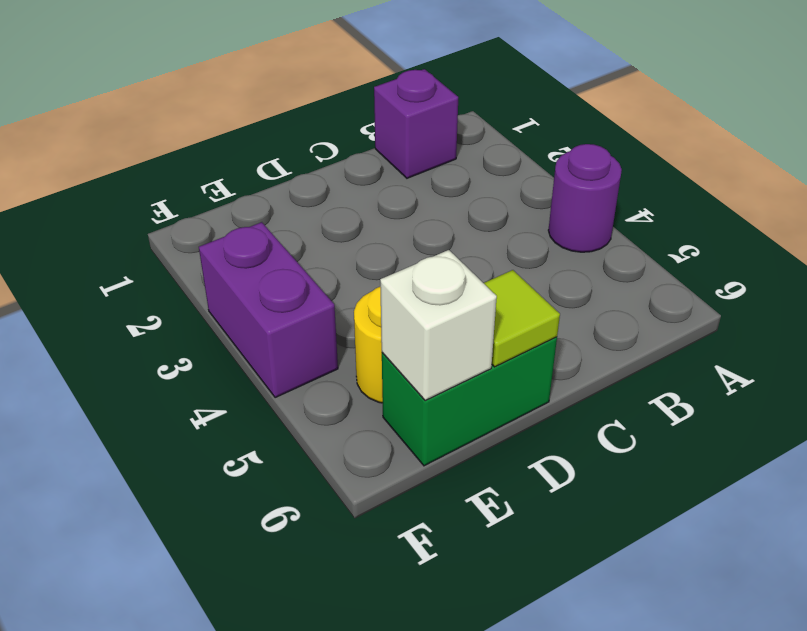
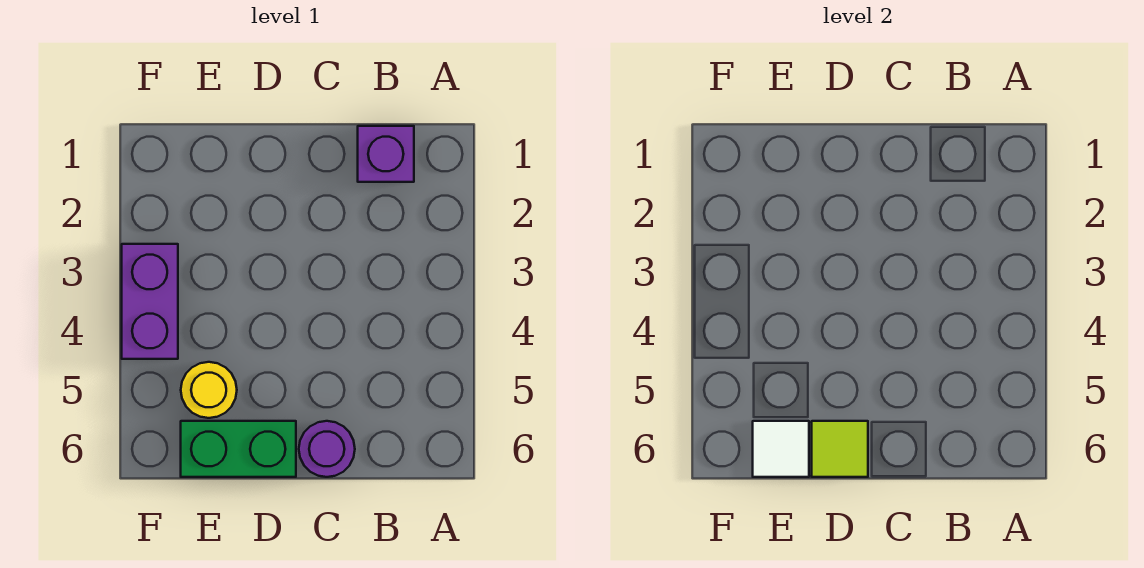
purple round brick A4 level 1 -> purple round brick C6 level 1
white brick E6 level 2 -> white tile E6 level 2

